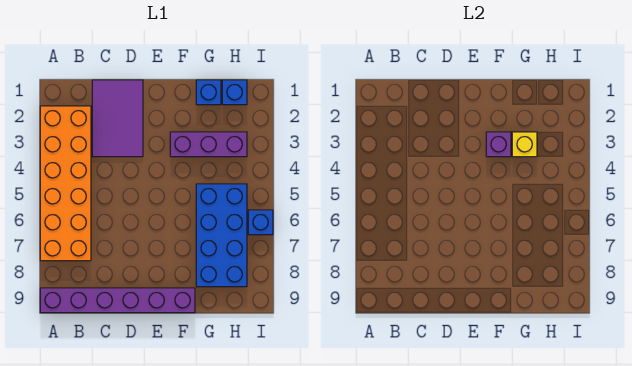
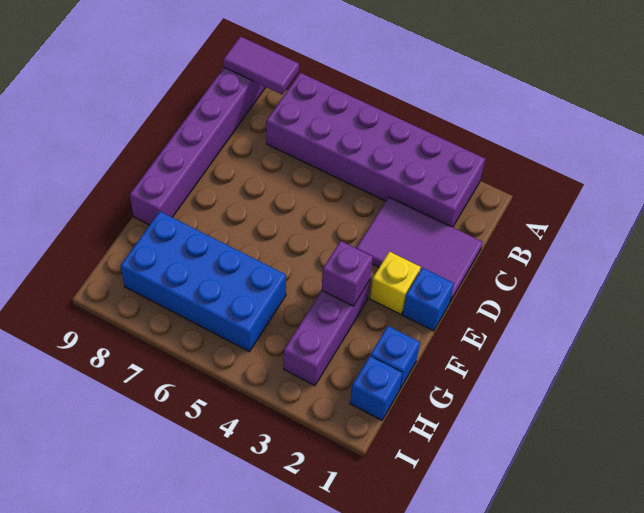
orange brick A2:B7 level 1 -> purple brick A2:B7 level 1
none -> purple tile A8:A9 level 2
yellow brick G3 level 2 -> yellow brick E2 level 1
blue brick I6 level 1 -> blue brick E1 level 1

